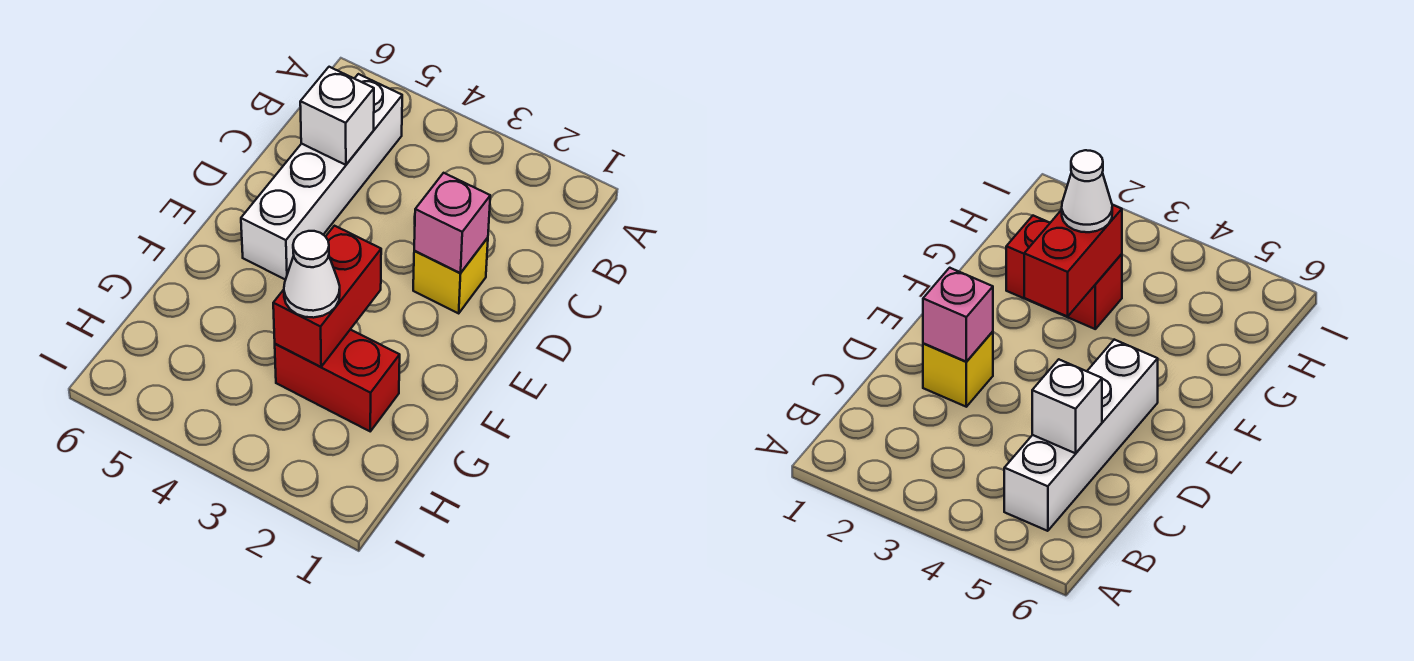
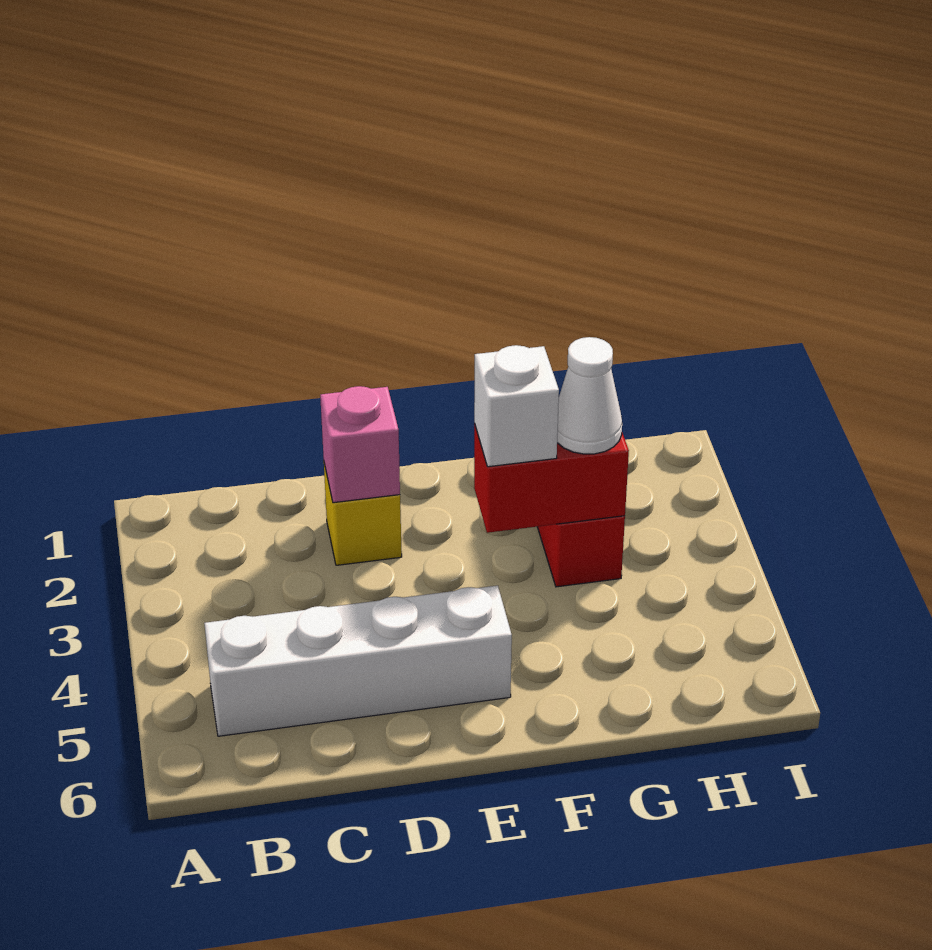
white brick C5 level 2 -> white brick F3 level 3

